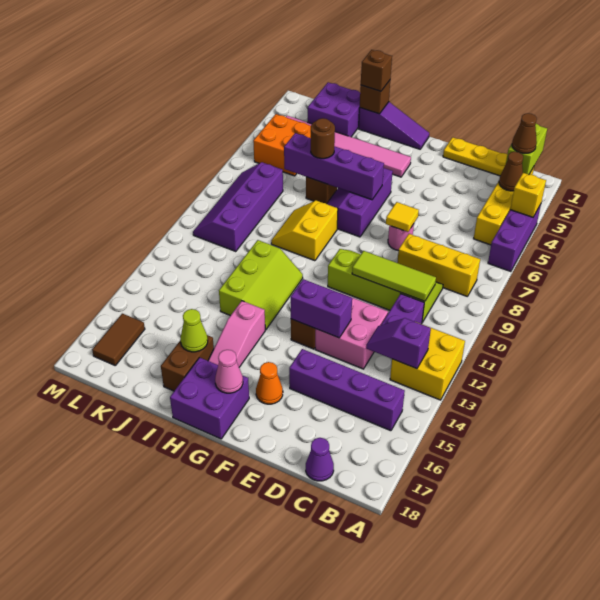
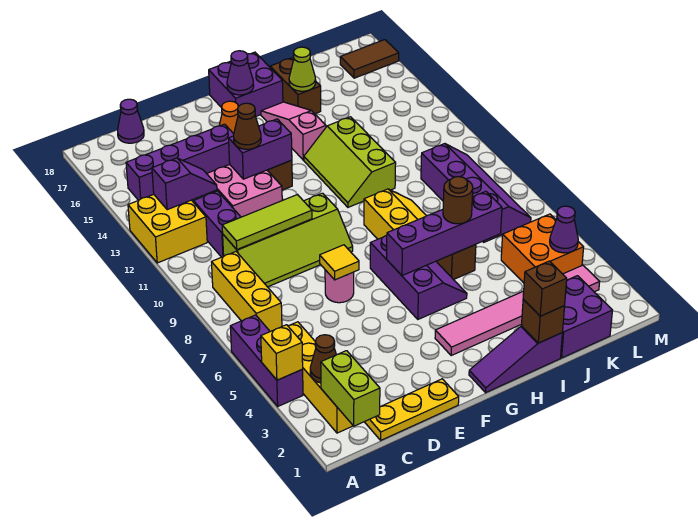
brown cone B2 level 3 -> brown cone E13 level 3
yellow brick B8:D8 level 1 -> yellow brick B7:B9 level 1
pink cone G17 level 2 -> purple cone G17 level 2
none -> purple cone L4 level 2
brown tile L16:L17 level 1 -> brown tile L17:M17 level 1

